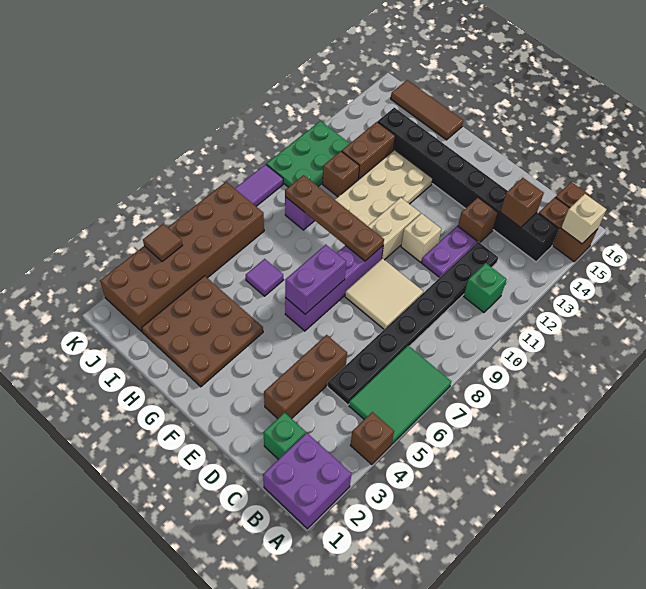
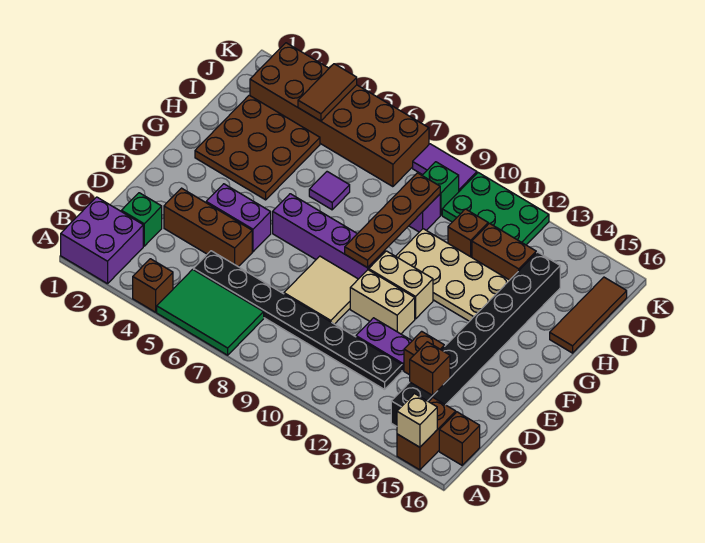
green brick B11 level 1 -> green brick J9 level 1
tan brick E11 level 1 -> tan brick E10:E11 level 1
purple brick F6:F7 level 2 -> purple brick E4:E5 level 1
brown tile K4 level 2 -> brown tile J4:K4 level 2

